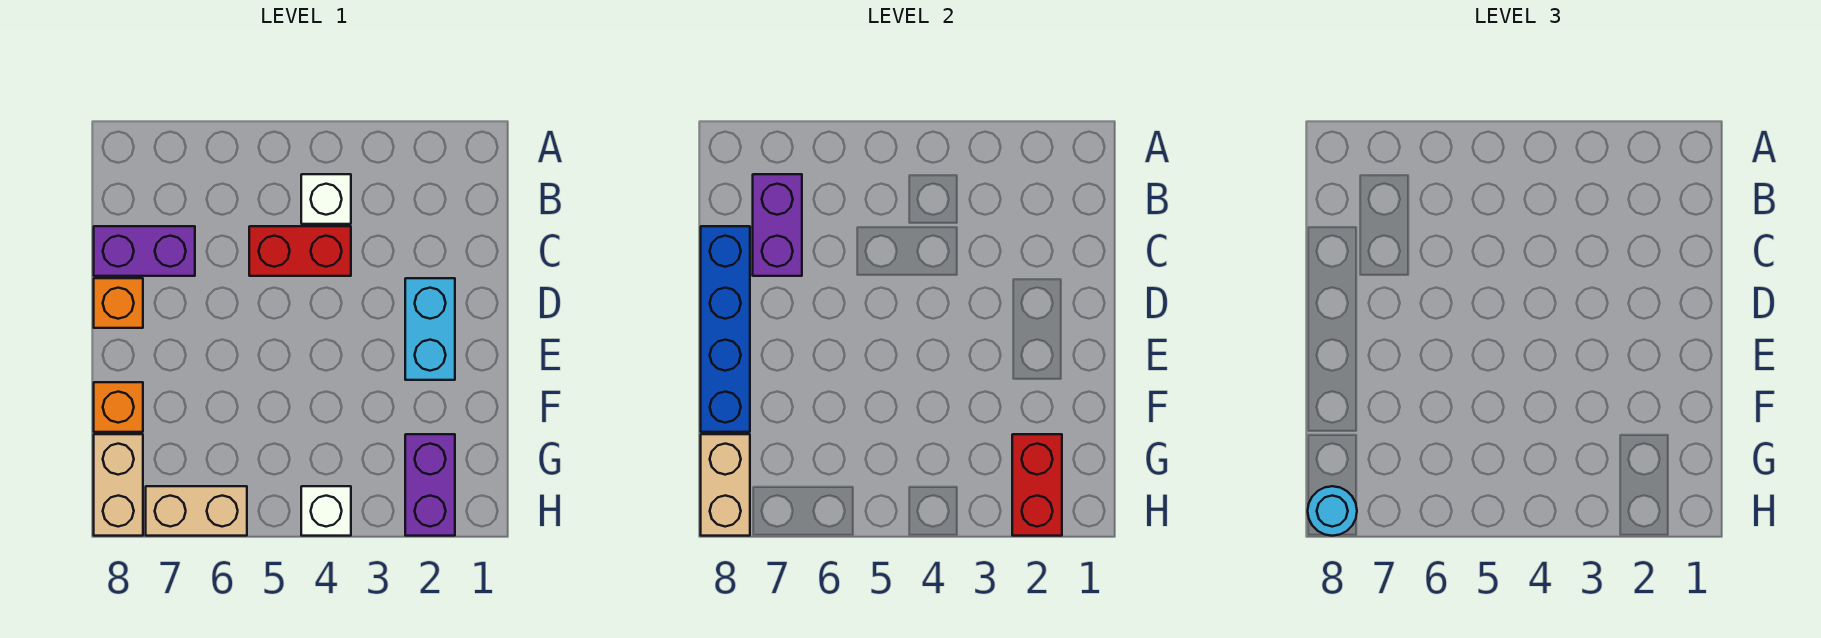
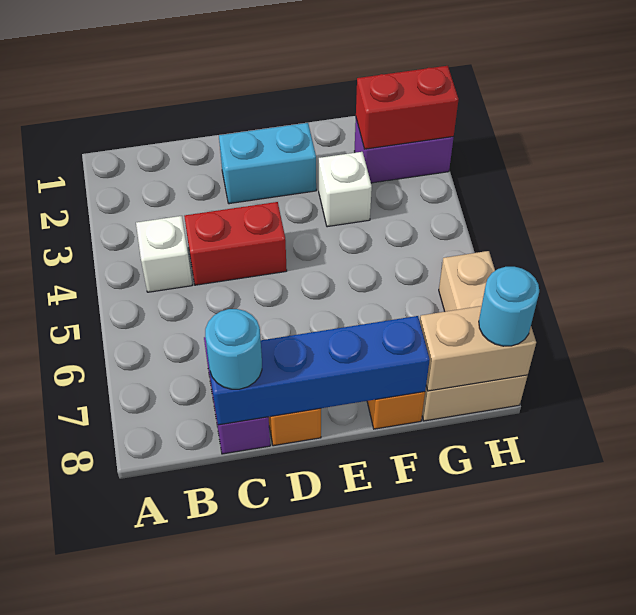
purple brick B7:C7 level 2 -> none
red brick C4:C5 level 1 -> red brick C4:D4 level 1
none -> cyan round brick C8 level 3
white brick H4 level 1 -> white brick F3 level 1

